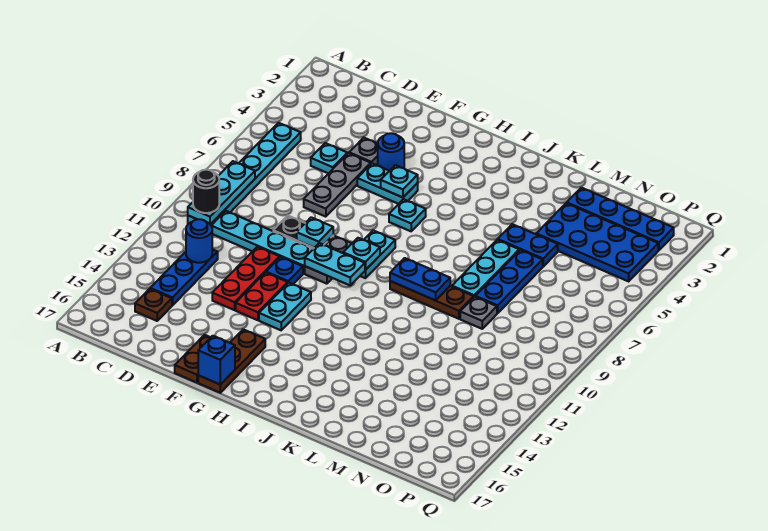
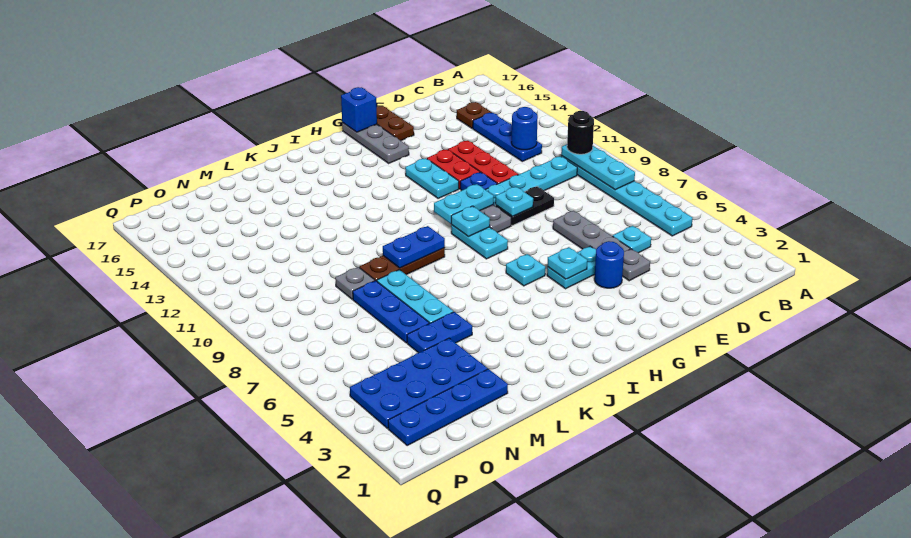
brown plate G15:G17 level 1 -> grey plate G15:G17 level 1

